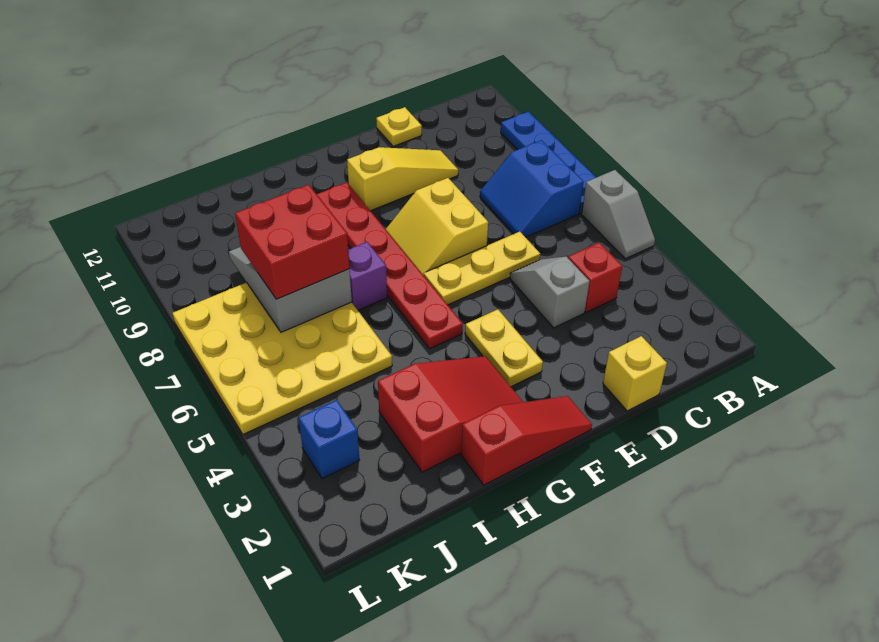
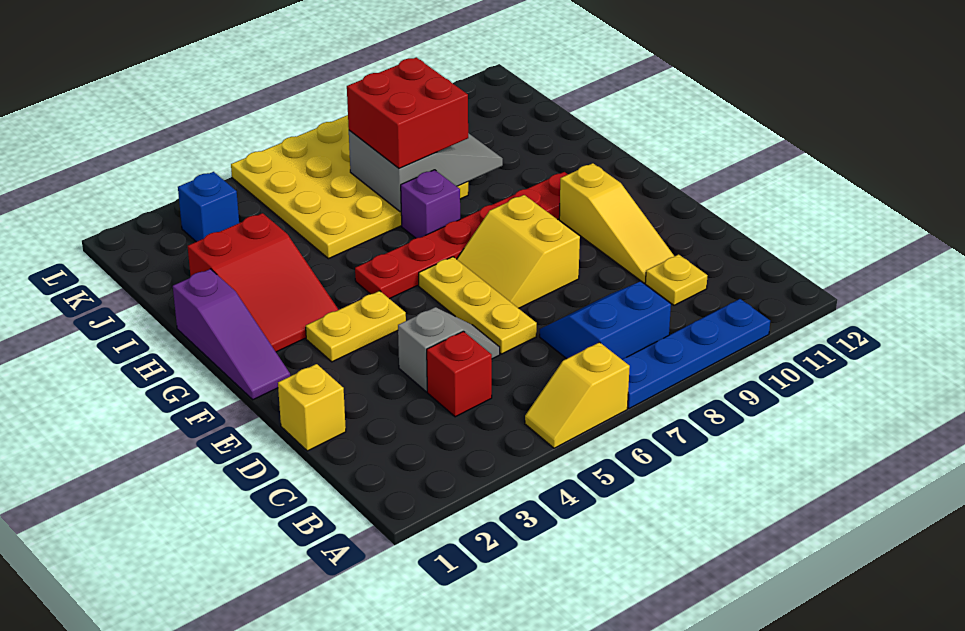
grey slope A5:A6 level 1 top 6 -> yellow slope A5:A6 level 1 top 6
yellow plate D12 level 1 -> yellow plate C10 level 1
yellow slope E7:F8 level 1 top E -> yellow slope E7:F8 level 1 top 8
red slope F1:H1 level 1 top H -> purple slope F1:H1 level 1 top H

